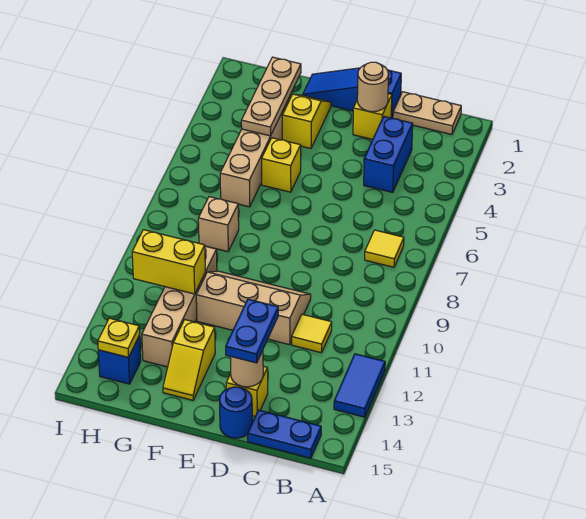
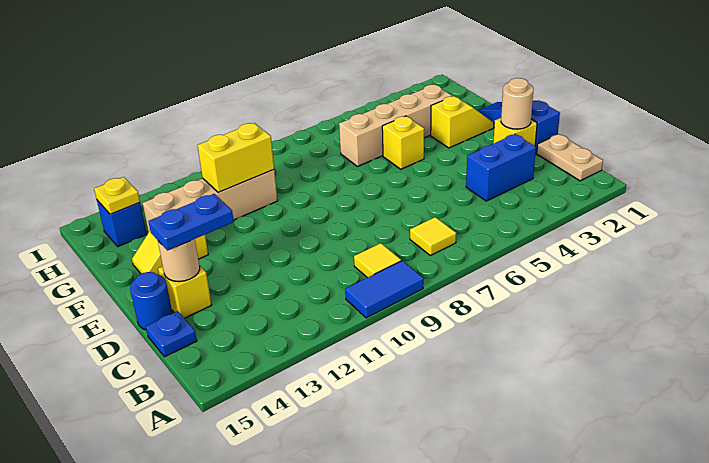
blue tile A12:A13 level 1 -> blue tile A9:A10 level 1
blue plate B15:C15 level 1 -> blue plate C15 level 1
yellow tile C11 level 1 -> yellow tile B9 level 1
tan slope D10:F11 level 1 top 11 -> none
tan plate G2:G4 level 2 -> none
tan brick G8 level 1 -> none
yellow brick G11:H11 level 2 -> yellow brick G10:G11 level 2

